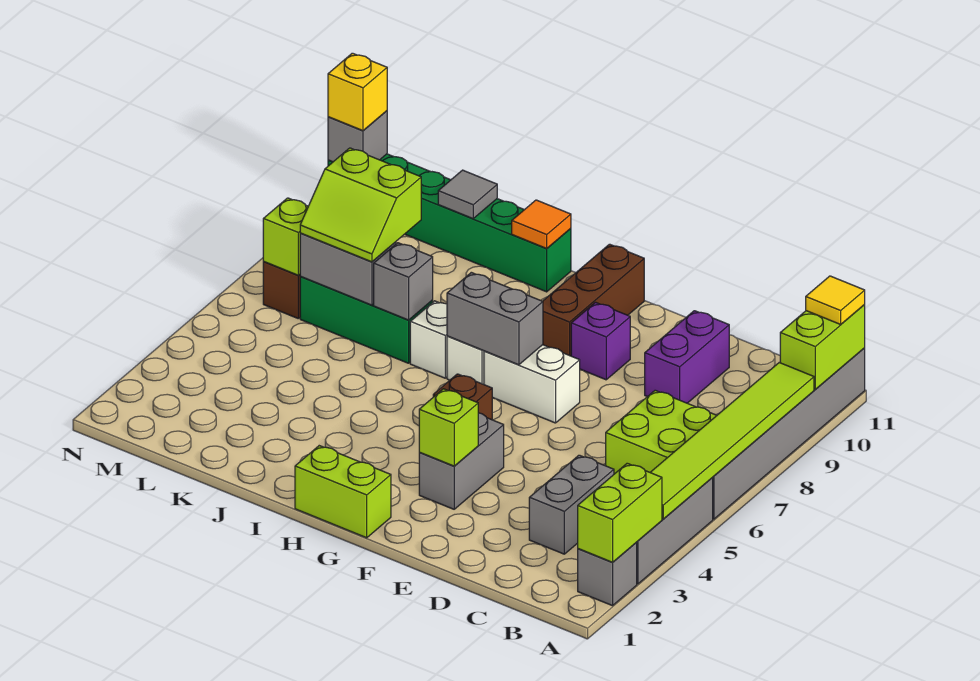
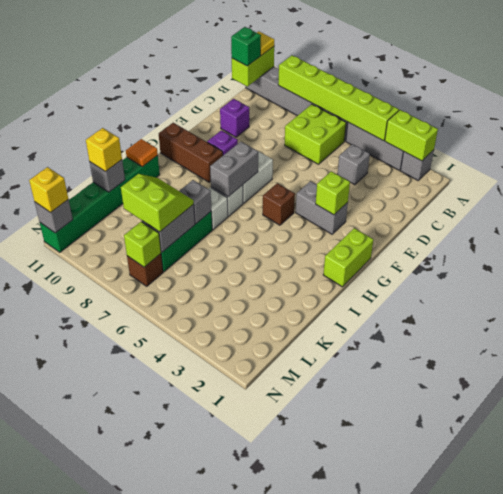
lime tile A4:A9 level 2 -> lime brick A4:A9 level 2
lime brick A10:A11 level 2 -> lime brick A11:B11 level 2
none -> green brick B11 level 3
grey brick C3:C4 level 1 -> grey brick C4 level 1
purple brick D9:D10 level 1 -> purple brick D10 level 1
lime slope K7:L8 level 3 top 8 -> lime slope K7:L8 level 3 top L
grey tile K11 level 2 -> grey brick K11 level 2
none -> yellow brick K11 level 3

